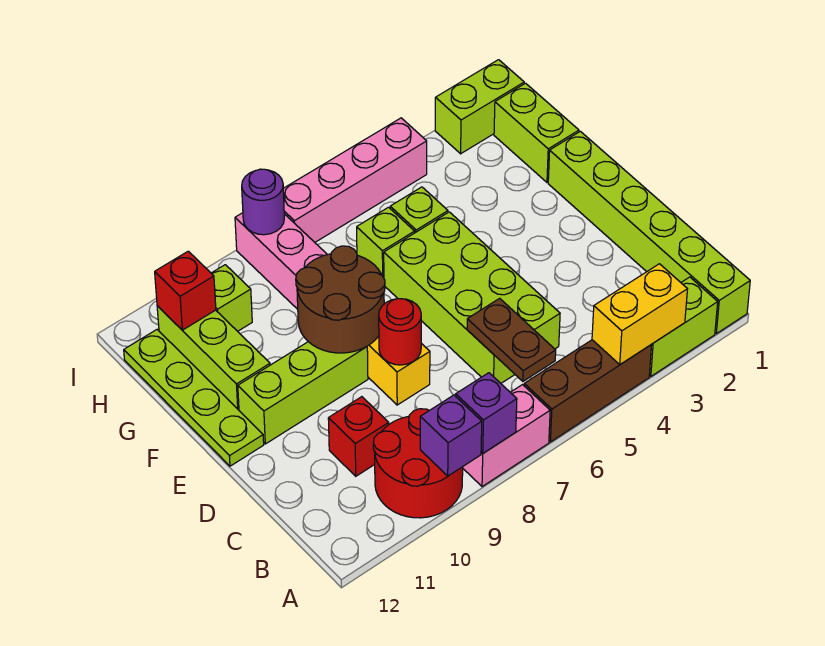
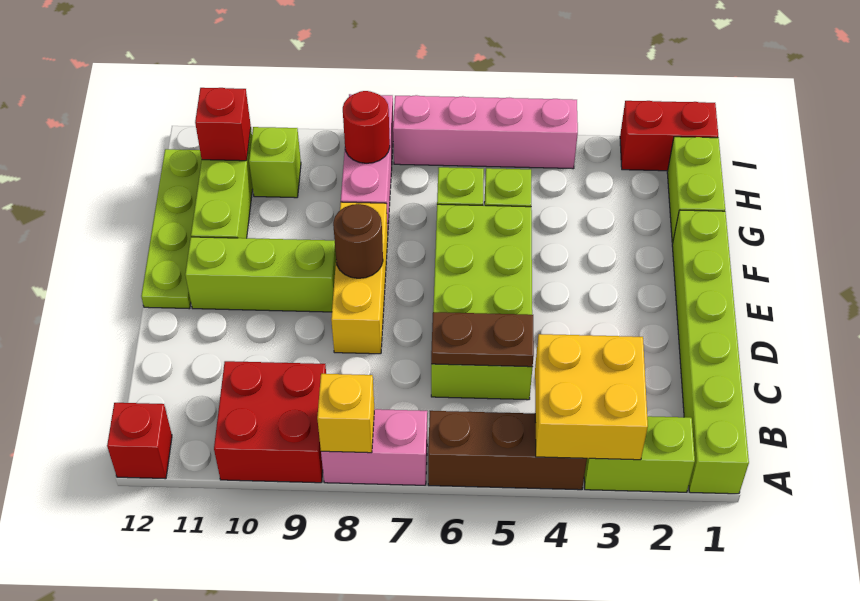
yellow brick A3:A4 level 2 -> yellow brick A3:B4 level 2
purple brick A8 level 2 -> yellow brick A8 level 2
red round brick A9:B10 level 1 -> red brick A9:B10 level 1
purple brick A9 level 2 -> none
brown plate B6:C6 level 2 -> brown plate C5:C6 level 2
red brick C10 level 1 -> red brick A12 level 1
red round brick D8 level 2 -> red round brick H8 level 2
brown round brick E8:F9 level 2 -> brown round brick E8 level 2
lime brick I1:I2 level 1 -> red brick I1:I2 level 1
purple round brick I8 level 2 -> none

